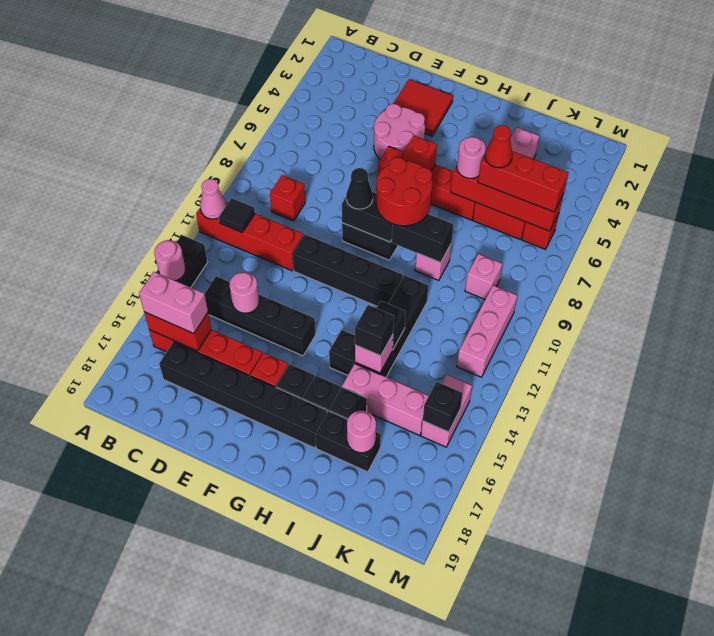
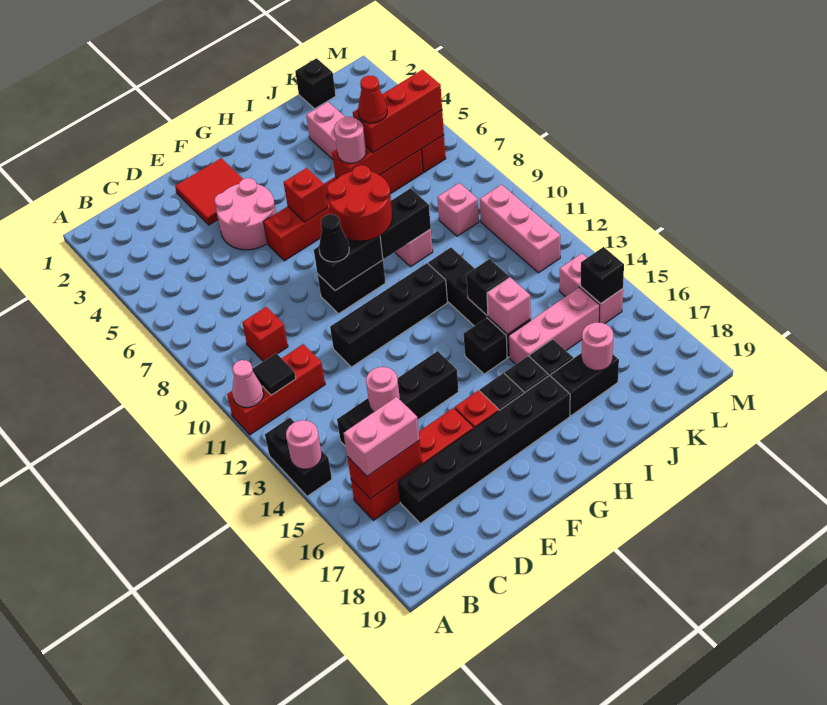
red brick A11:D11 level 1 -> red brick A11:C11 level 1
black brick I14 level 3 -> black brick K1 level 1

